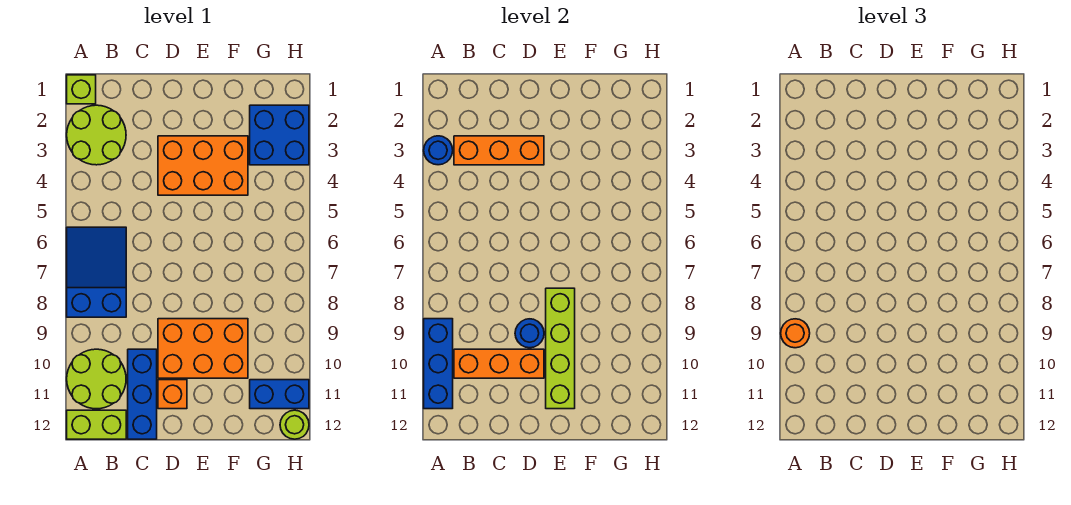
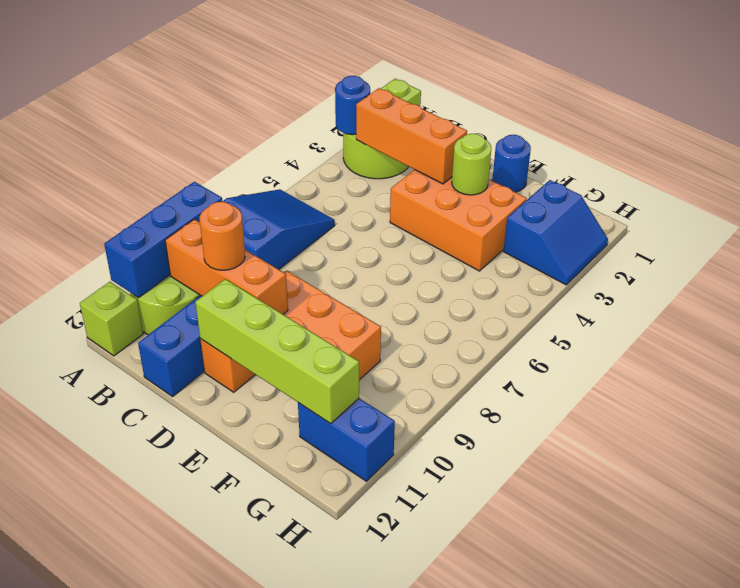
orange round brick A9 level 3 -> orange round brick C10 level 3
lime brick A12:B12 level 1 -> lime brick A12 level 1
blue round brick D9 level 2 -> blue round brick E1 level 1
lime brick E8:E11 level 2 -> lime brick D11:G11 level 2
blue brick G2:H3 level 1 -> blue slope G2:H3 level 1 top G
lime round brick H12 level 1 -> lime round brick E3 level 2

